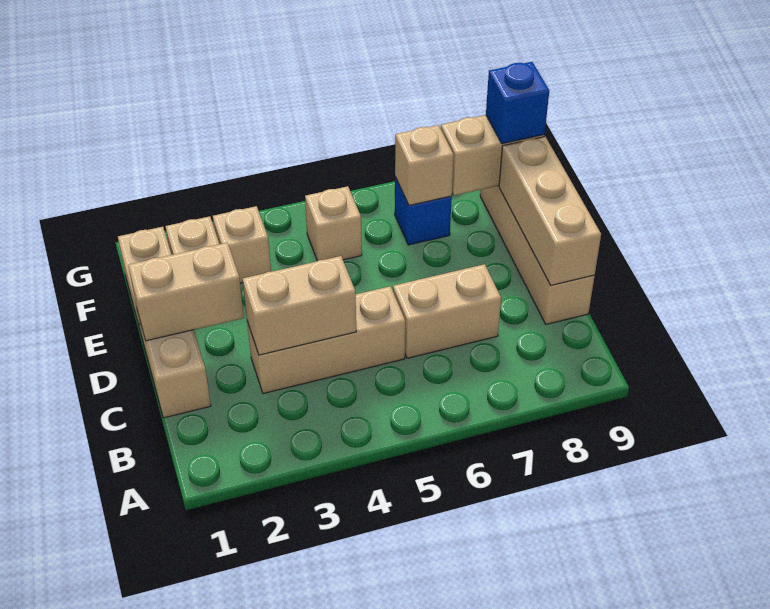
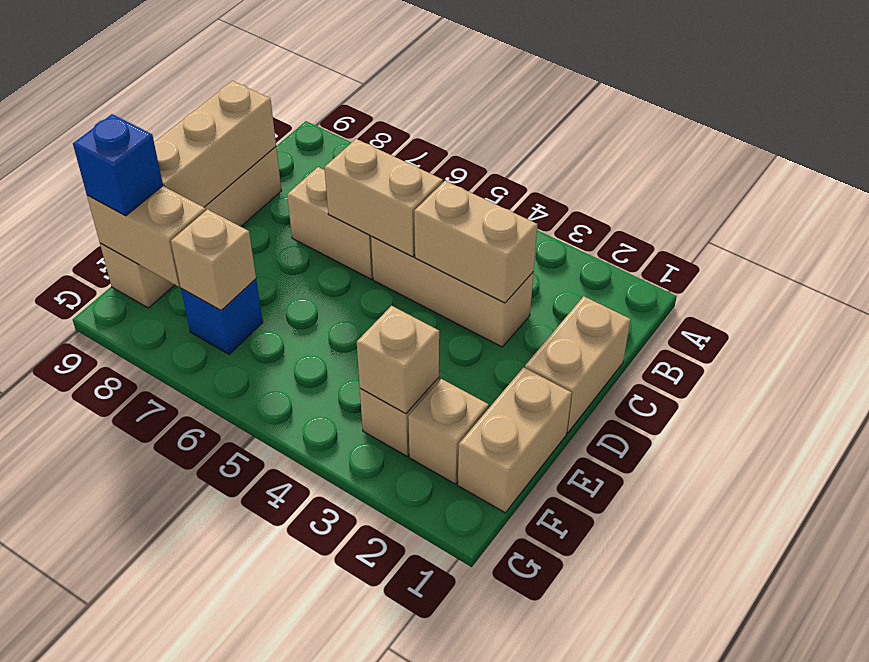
tan brick D1:D2 level 2 -> tan brick C5:C6 level 2
tan brick F5 level 1 -> tan brick F3 level 2

